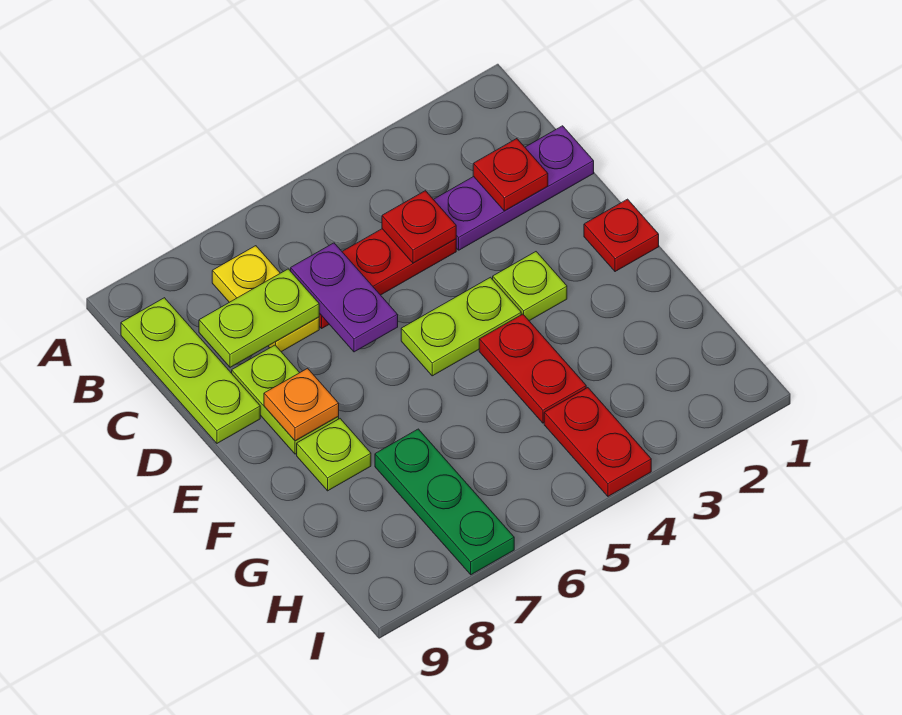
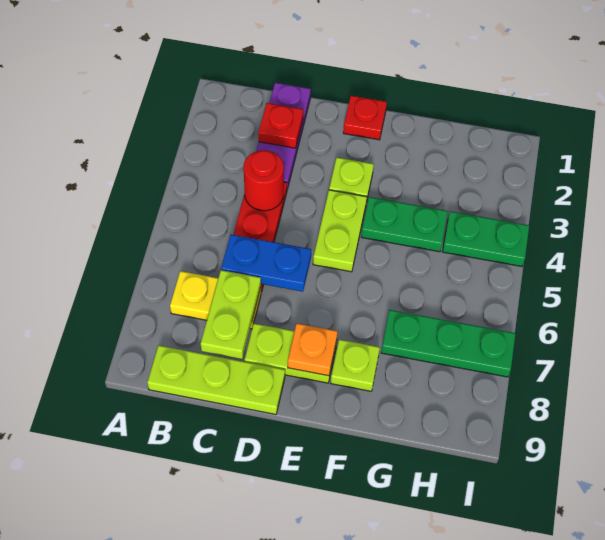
red plate C4 level 2 -> red round brick C4 level 2
purple plate C6:D6 level 2 -> blue plate C6:D6 level 2
red plate F4:G4 level 1 -> green plate F4:G4 level 1
red plate H4:I4 level 1 -> green plate H4:I4 level 1

